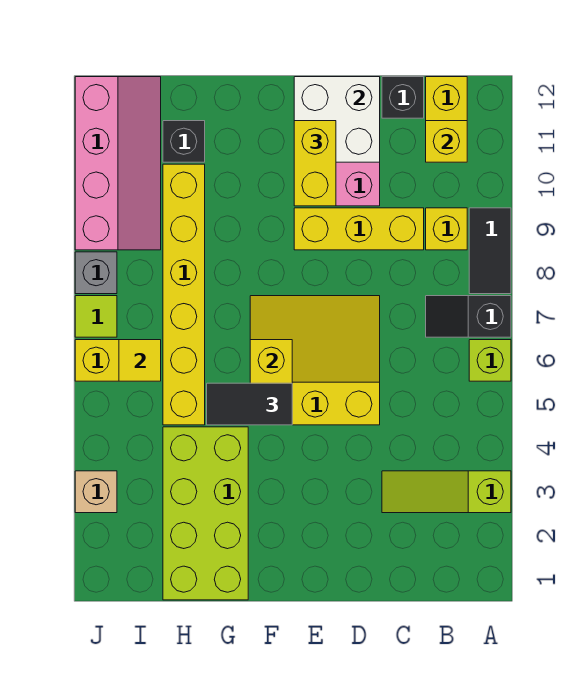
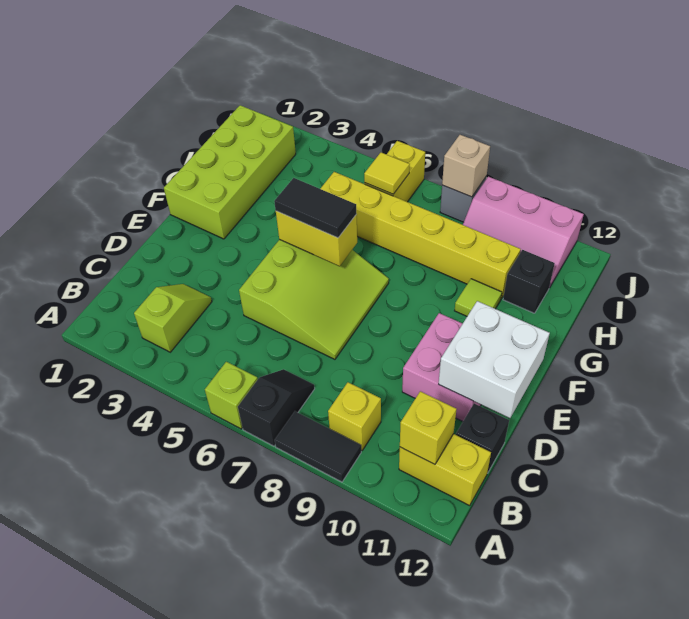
lime slope A3:C3 level 1 top A -> lime slope B3:C3 level 1 top B
yellow brick C9:E9 level 1 -> none
yellow slope D5:F7 level 1 top 5 -> lime slope D5:F7 level 1 top 5
yellow brick E10:E11 level 3 -> none
black tile F5:G5 level 3 -> black tile F5:F6 level 3
lime brick G1:H4 level 1 -> lime brick F1:I2 level 1
pink slope I9:J12 level 1 top J -> pink slope I9:J11 level 1 top J
tan brick J3 level 1 -> tan brick J8 level 2
lime tile J7 level 1 -> lime tile G10 level 1

